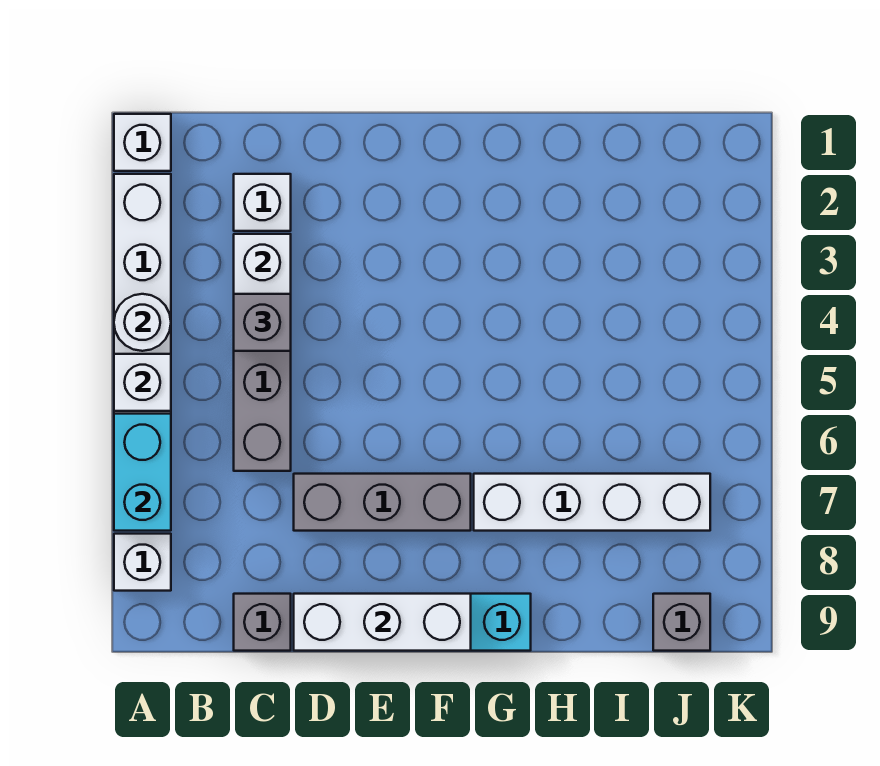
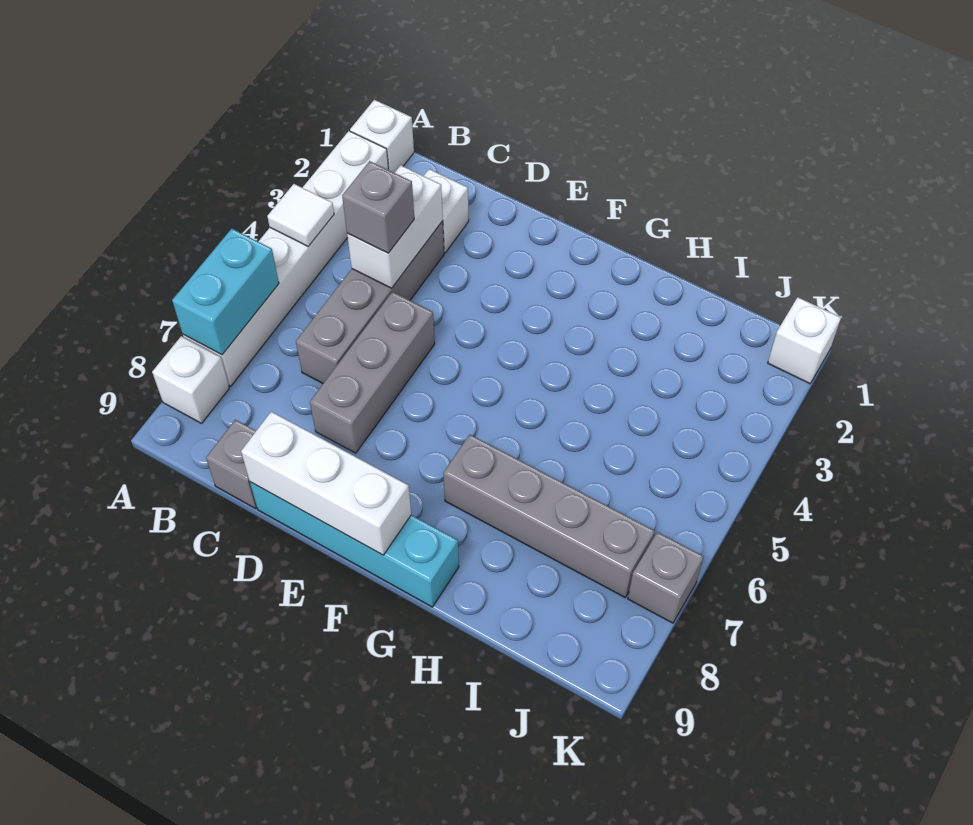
white round brick A4 level 2 -> white tile A4 level 2
white brick A5 level 2 -> white brick K1 level 1
grey brick D7:F7 level 1 -> grey brick D5:D7 level 1
white brick G7:J7 level 1 -> grey brick G7:J7 level 1
grey brick J9 level 1 -> grey brick K7 level 1

